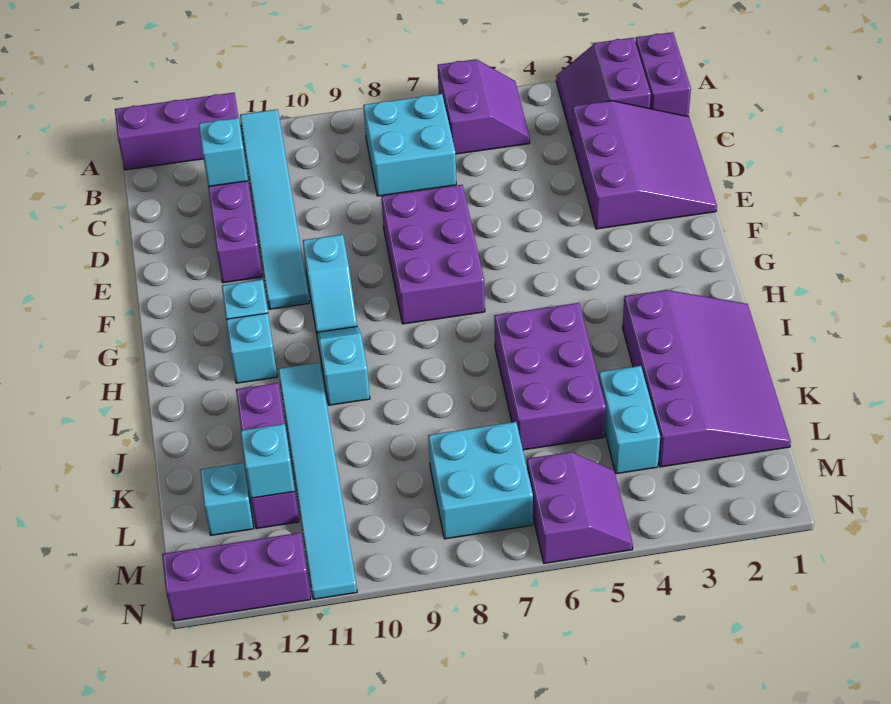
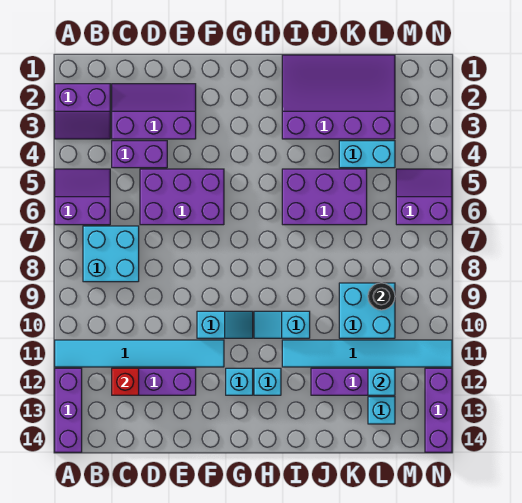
purple brick A1:B1 level 1 -> purple brick C4:D4 level 1
purple slope C1:E3 level 1 top 3 -> purple slope C2:E3 level 1 top 3
cyan brick C12 level 2 -> red brick C12 level 2
purple brick E7:G8 level 1 -> purple brick D5:F6 level 1
cyan brick L7:M8 level 1 -> cyan brick K9:L10 level 1
none -> black round brick L9 level 2

